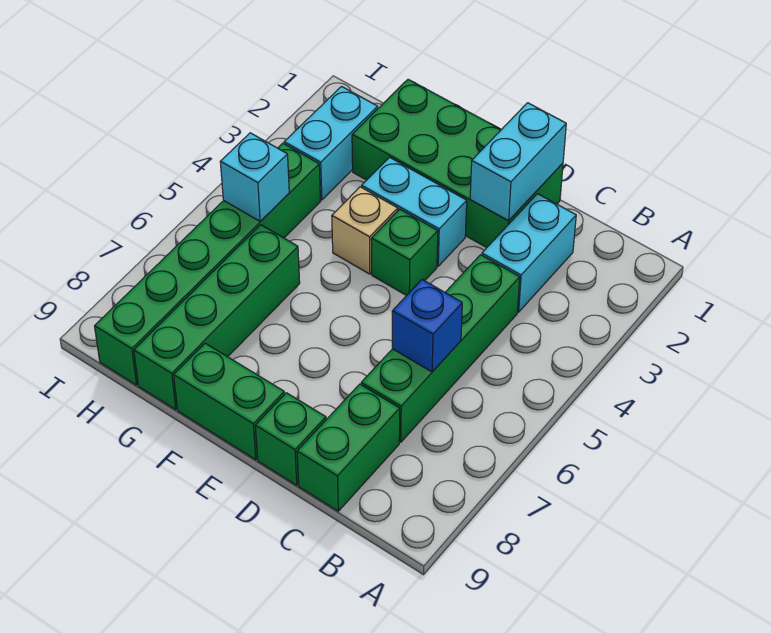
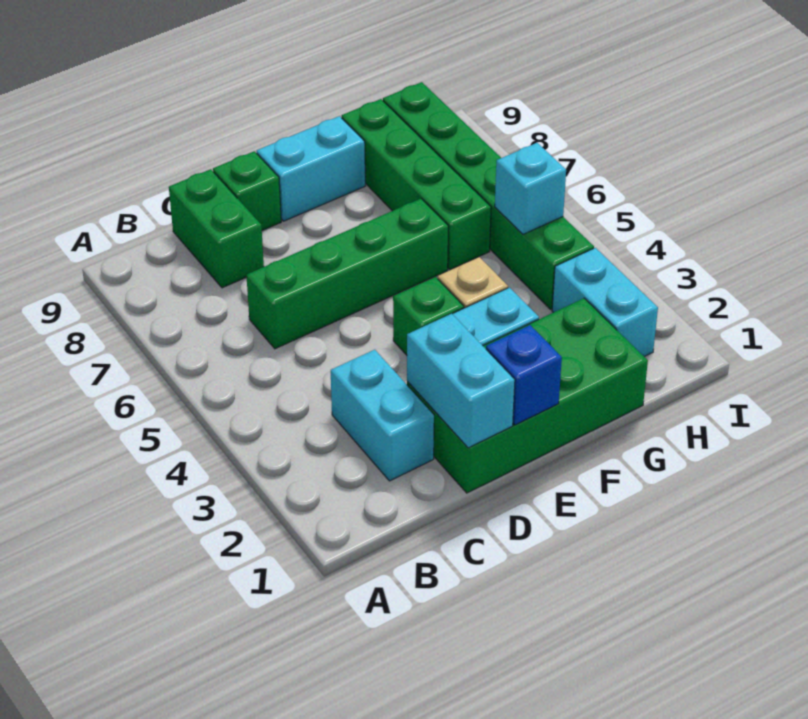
green brick C4:C7 level 1 -> green brick C6:F6 level 1
blue brick C6 level 2 -> blue brick E1 level 2
green brick E9:F9 level 1 -> cyan brick E9:F9 level 1

